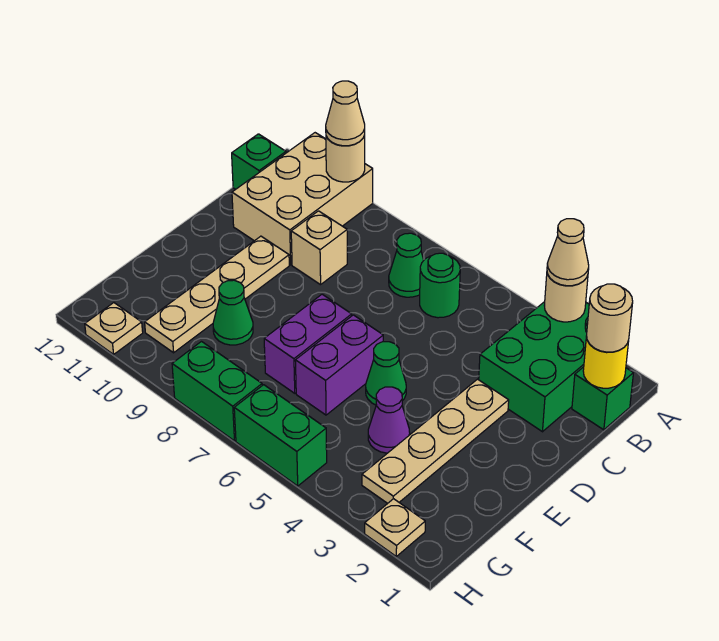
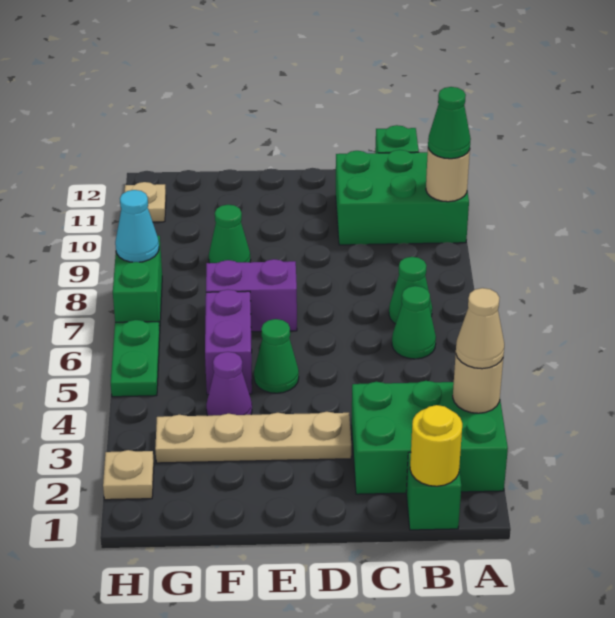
tan brick A10:C11 level 1 -> green brick A10:C11 level 1
tan cone A10 level 3 -> green cone A10 level 3
tan round brick B1 level 3 -> none
green round brick B6 level 1 -> green cone B6 level 1
tan brick C9 level 1 -> none
tan plate D10:G10 level 1 -> none
purple brick E6:F6 level 1 -> purple brick F5:F6 level 1
green brick H5:H6 level 1 -> green plate H5:H6 level 1
none -> cyan cone H8 level 2

